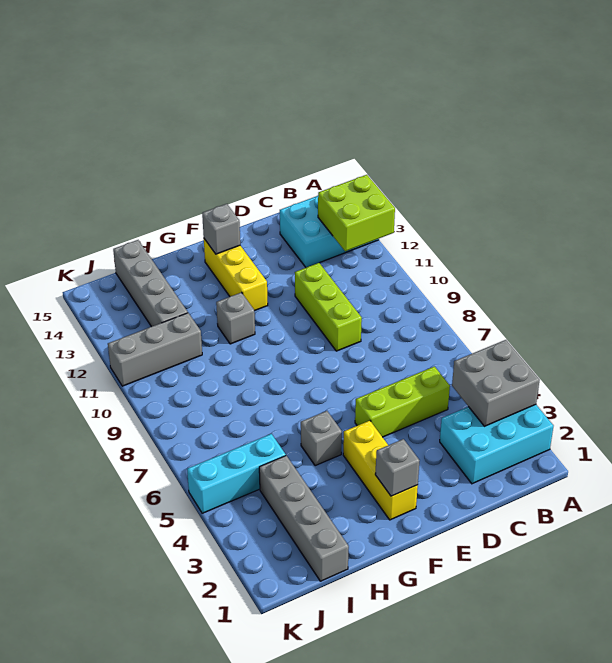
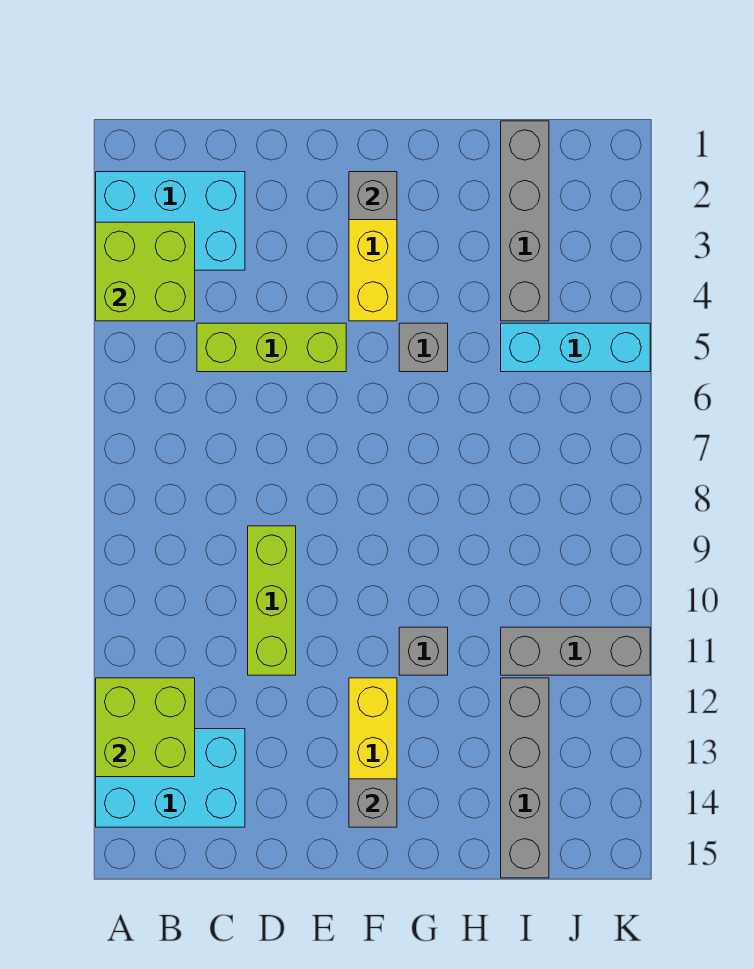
grey brick A3:B4 level 2 -> lime brick A3:B4 level 2

